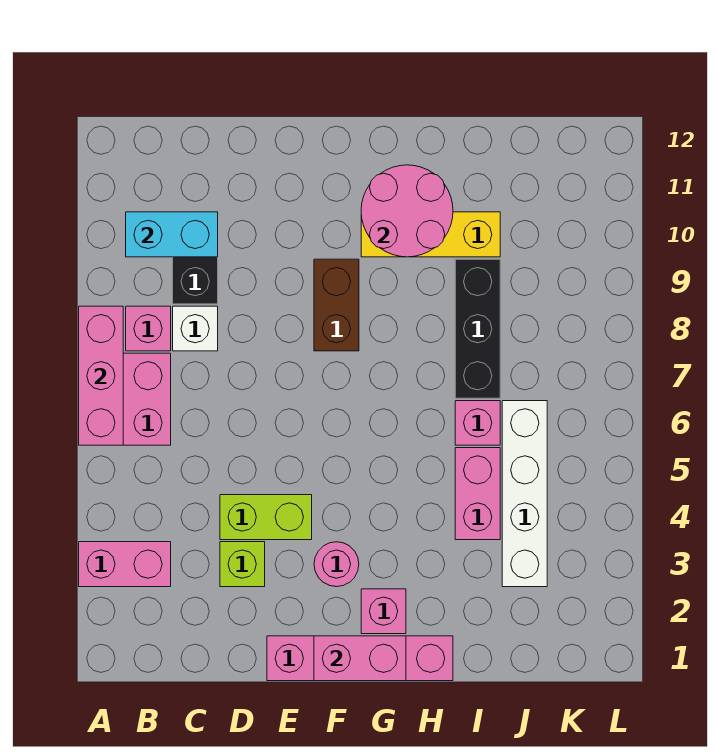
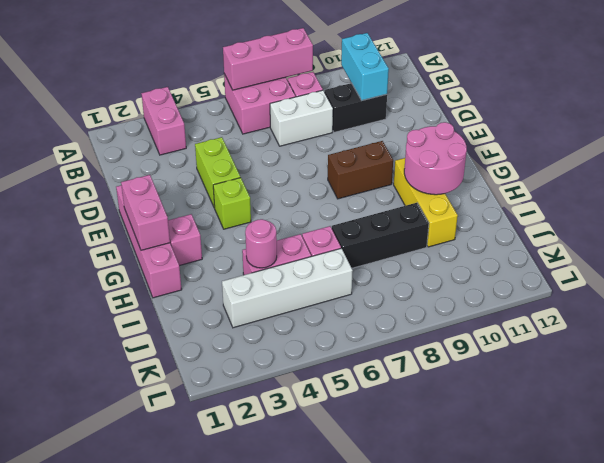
white brick C8 level 1 -> white brick C7:C8 level 1
lime brick D3 level 1 -> lime brick F4 level 1
pink round brick F3 level 1 -> pink round brick I4 level 2

